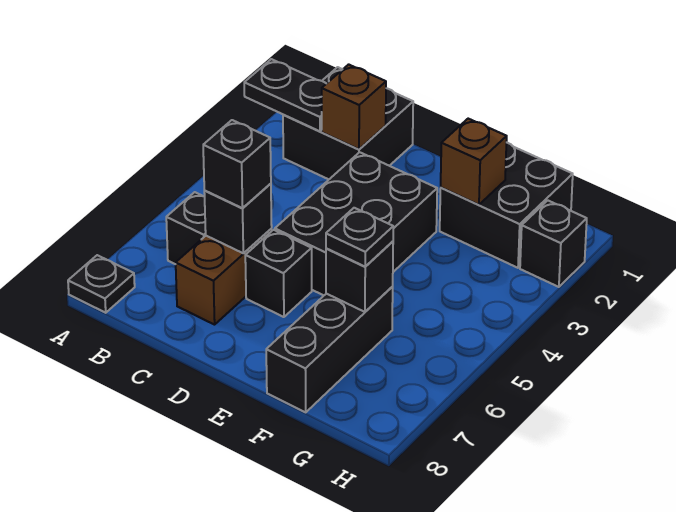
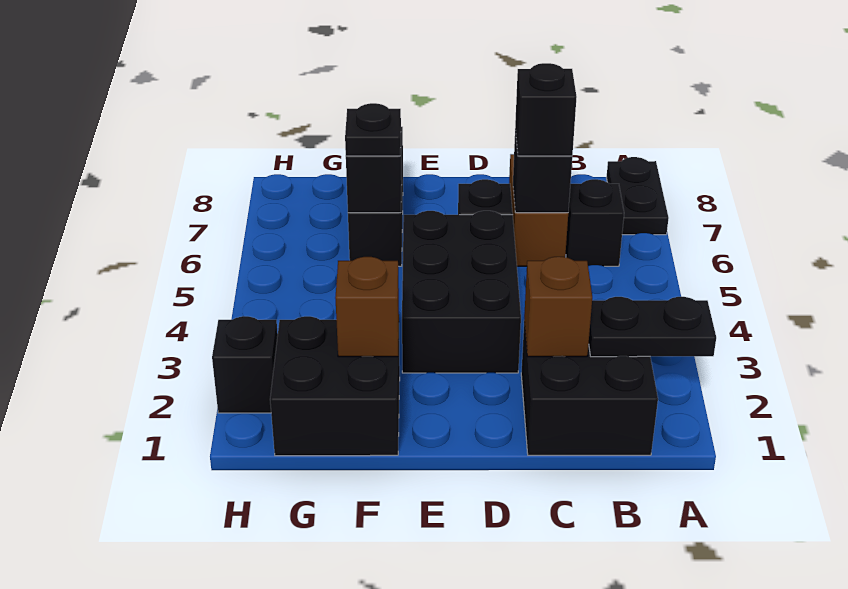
black plate A8 level 1 -> black plate A7:A8 level 1

